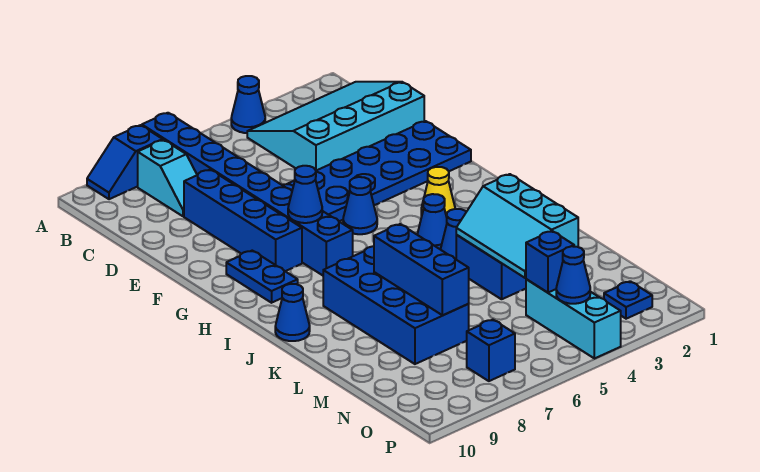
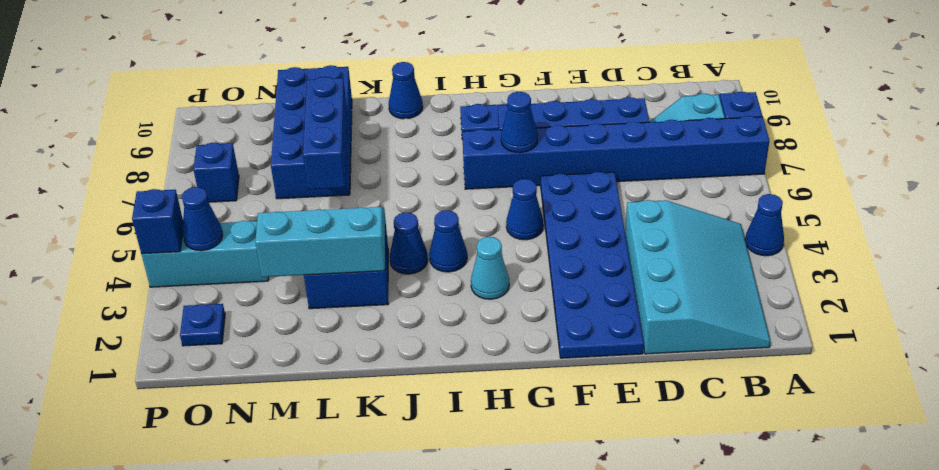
yellow cone H3 level 1 -> cyan cone H3 level 1
blue brick J7:M8 level 1 -> blue brick L7:M10 level 1
blue brick K7:M7 level 2 -> blue brick L6:L8 level 2
blue brick N4 level 2 -> blue brick P4 level 2

